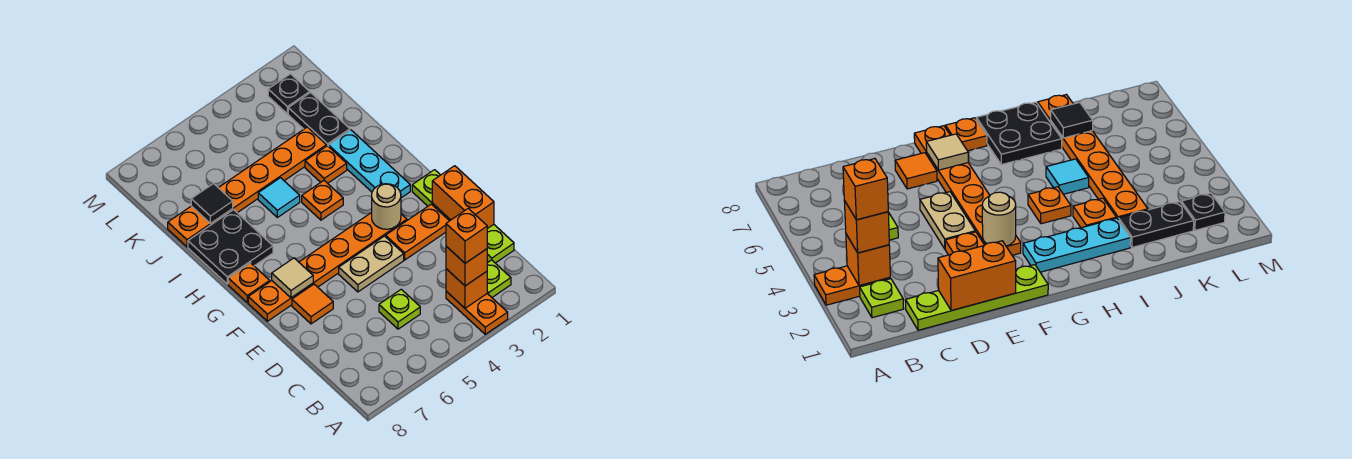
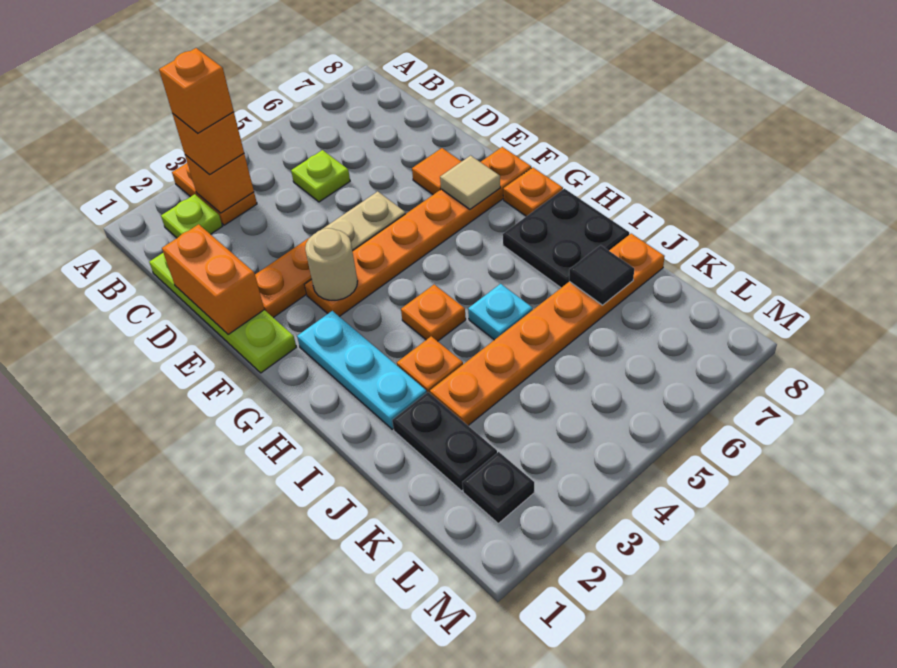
cyan tile I5 level 1 -> cyan plate I5 level 1

